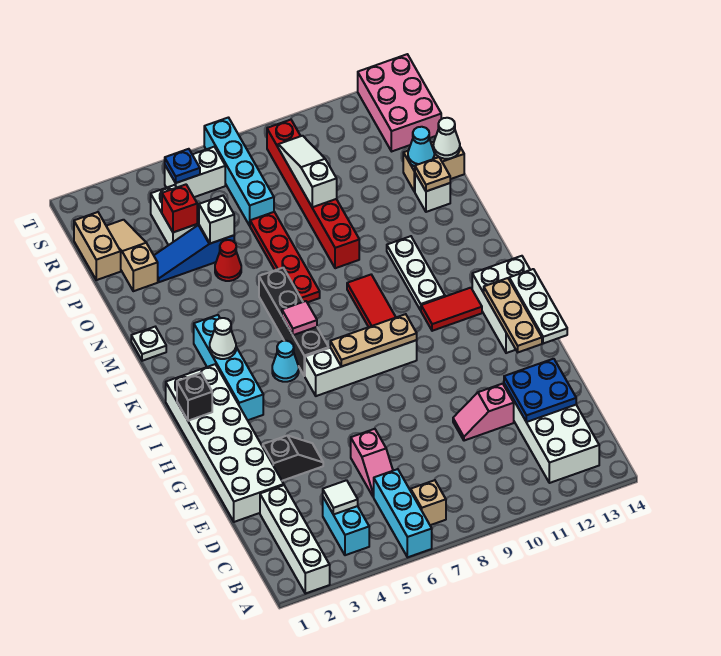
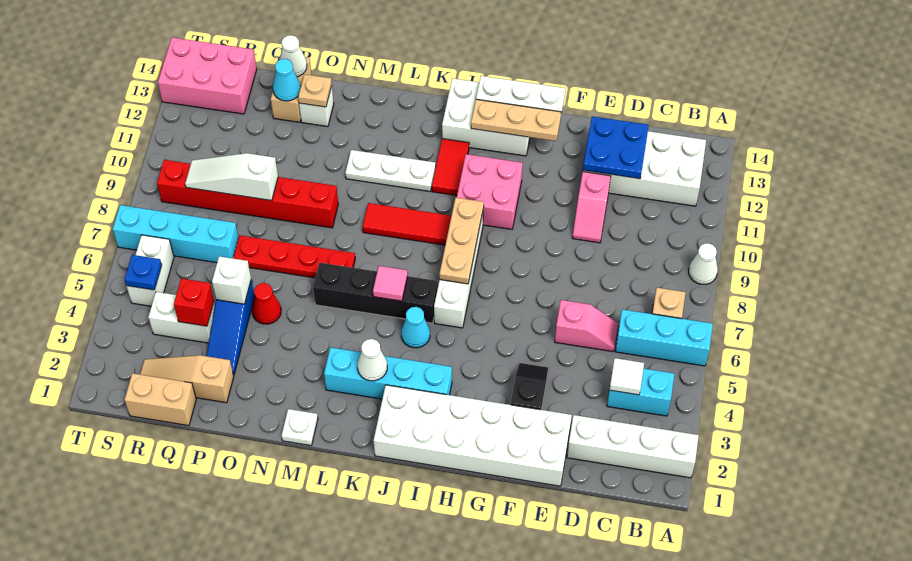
none -> white cone A9 level 1
none -> pink brick H10:I11 level 1
black brick I1 level 2 -> none

